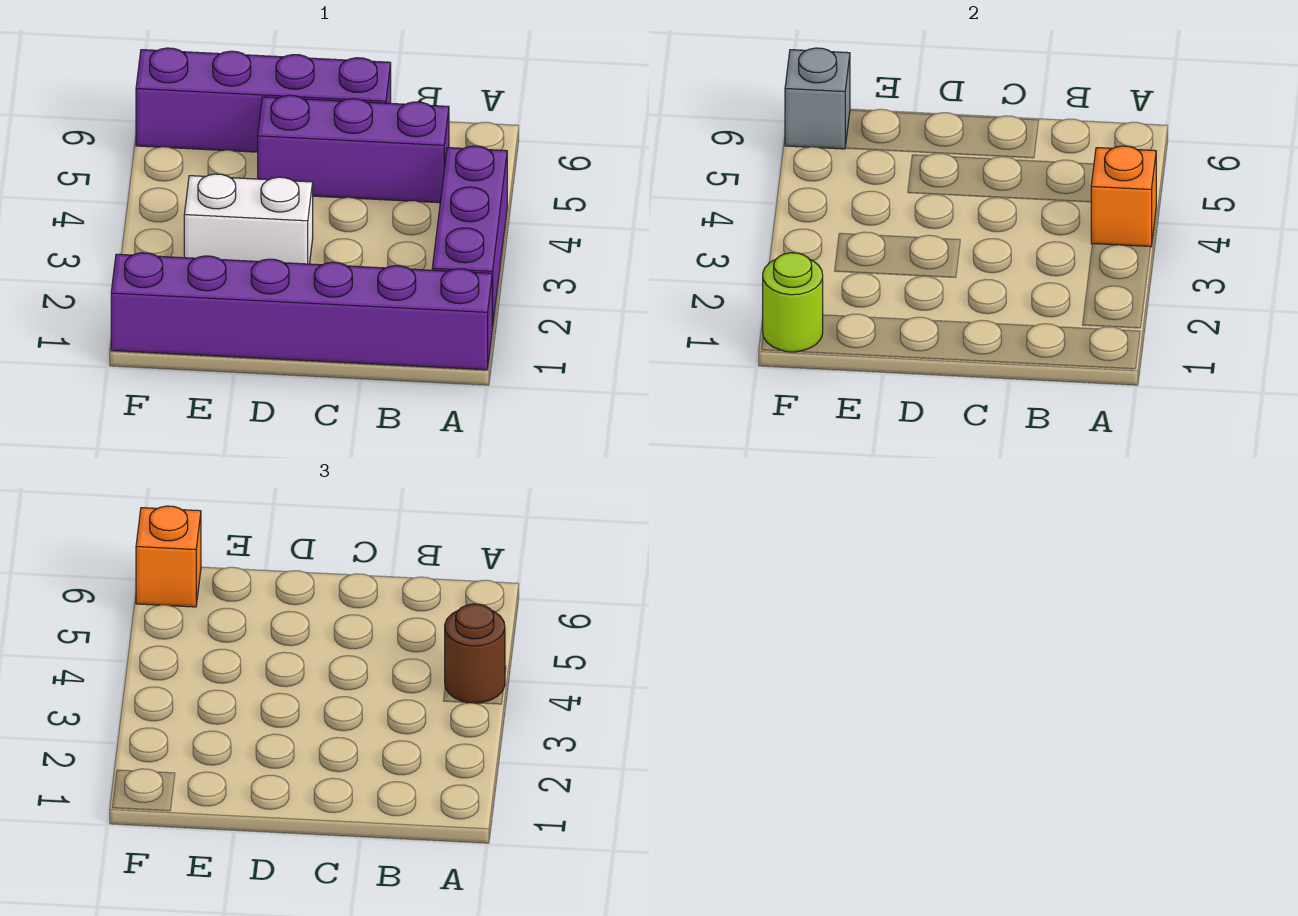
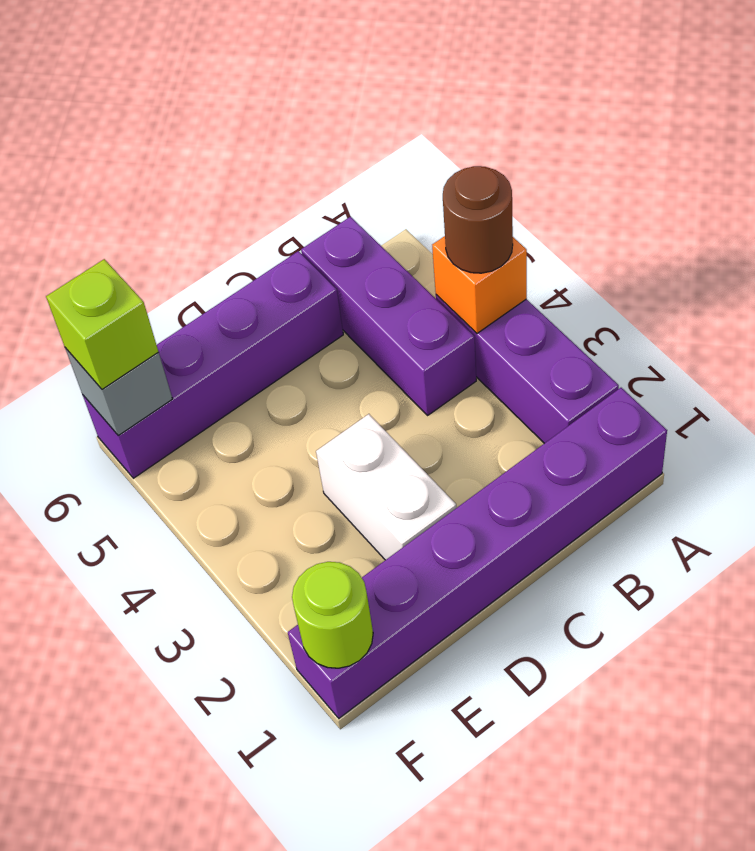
purple brick B5:D5 level 1 -> purple brick B4:B6 level 1
white brick D3:E3 level 1 -> white brick D2:D3 level 1
orange brick F6 level 3 -> lime brick F6 level 3

